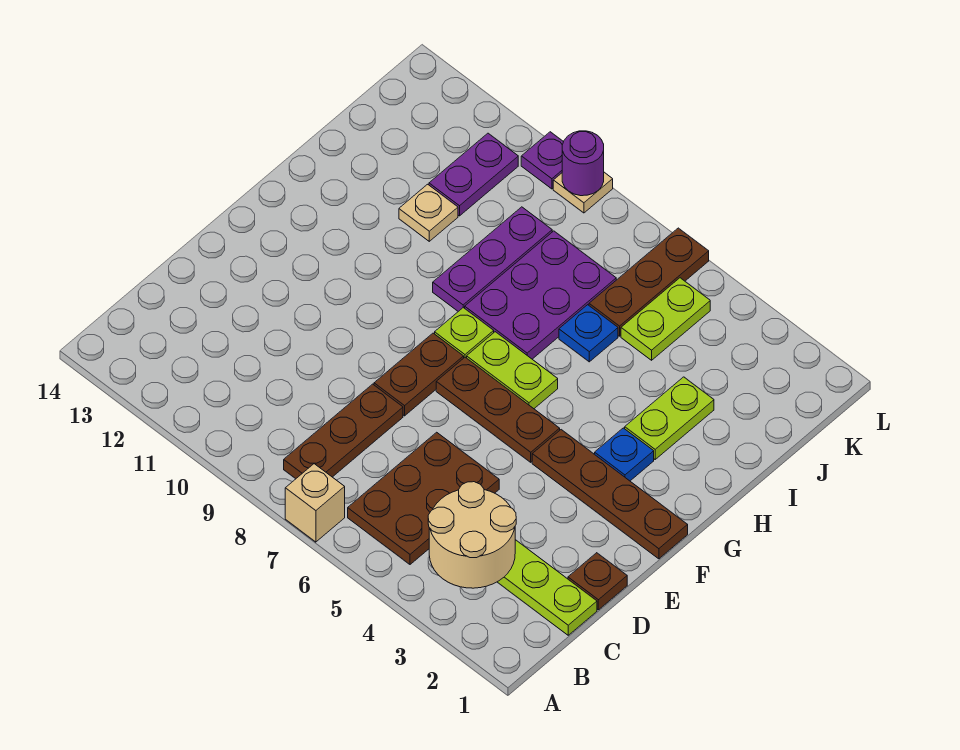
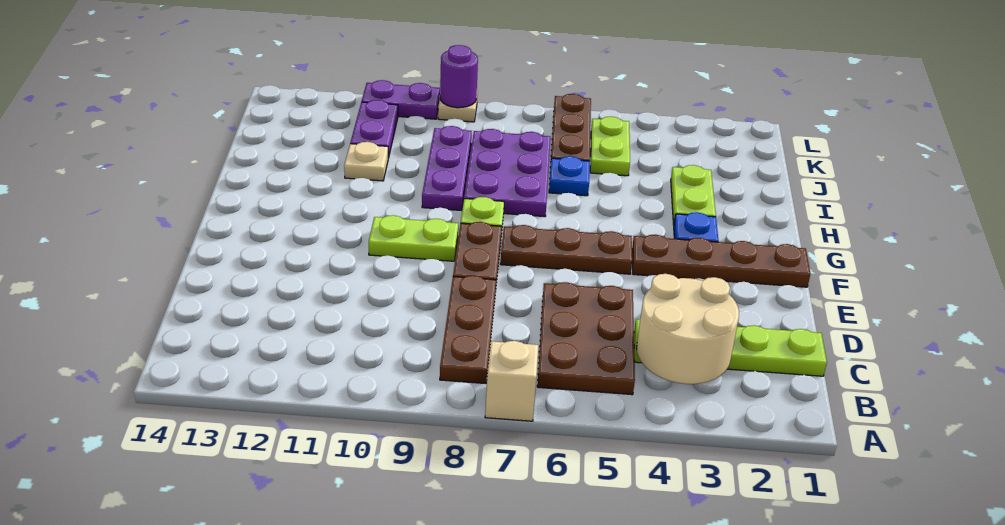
brown plate D1 level 1 -> none
lime plate G6:G7 level 1 -> lime plate F9:F10 level 1
purple plate L10 level 1 -> purple plate L10:L11 level 1

